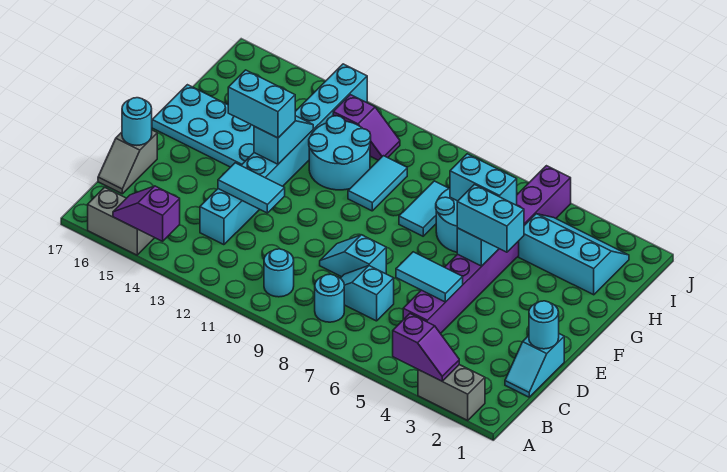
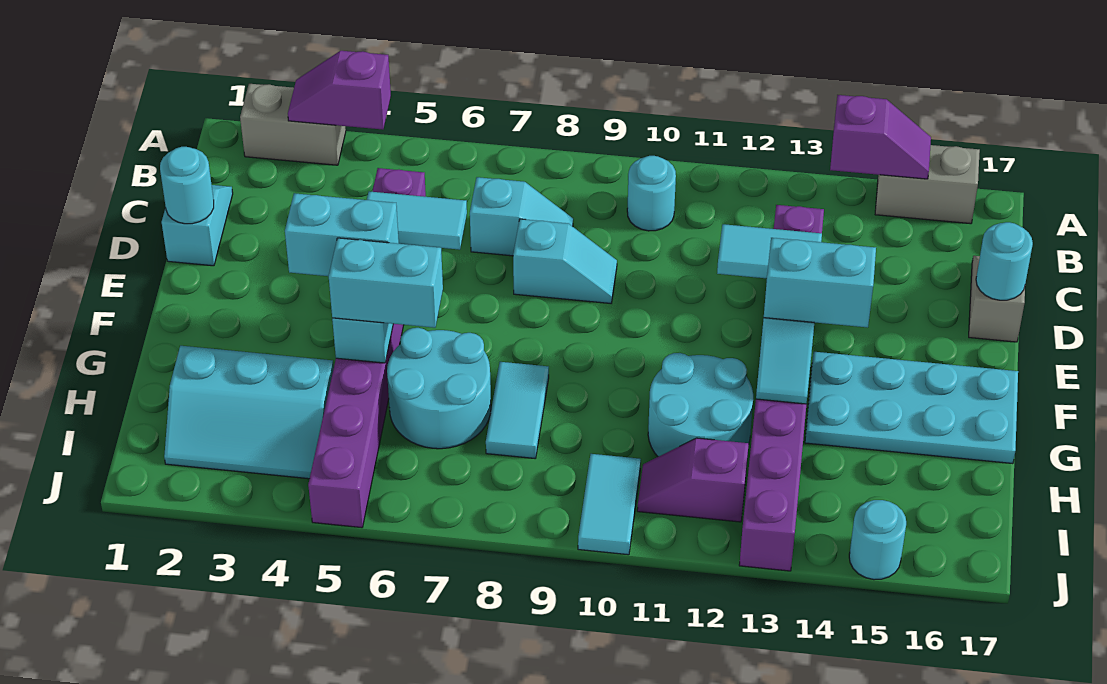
cyan round brick B8 level 1 -> cyan round brick J15 level 1
cyan brick C13:J13 level 1 -> purple brick C13:J13 level 1
cyan tile G10:H10 level 1 -> cyan tile I10:J10 level 1

